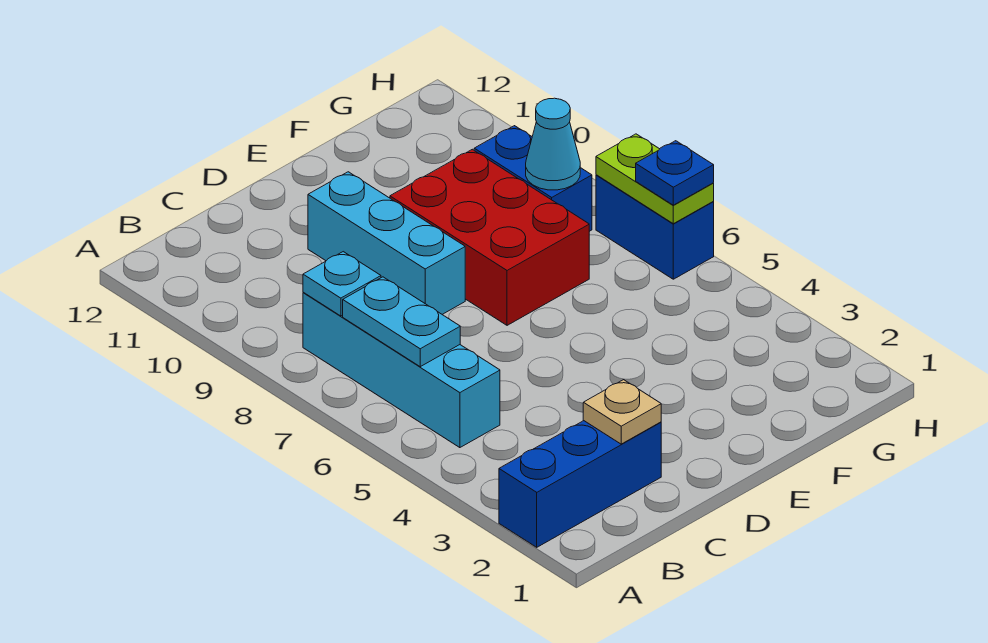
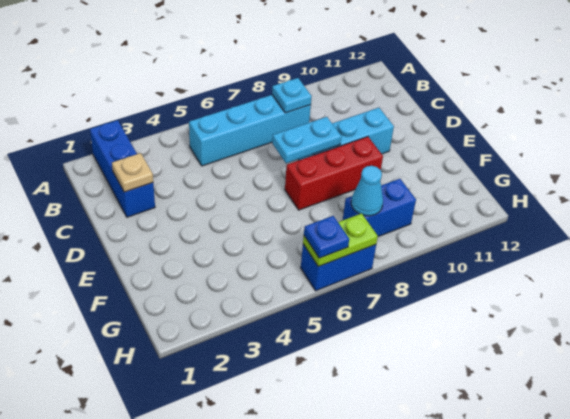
cyan plate B6:B7 level 2 -> cyan plate D7:D8 level 2
red brick E7:F9 level 1 -> red brick E7:E9 level 1

